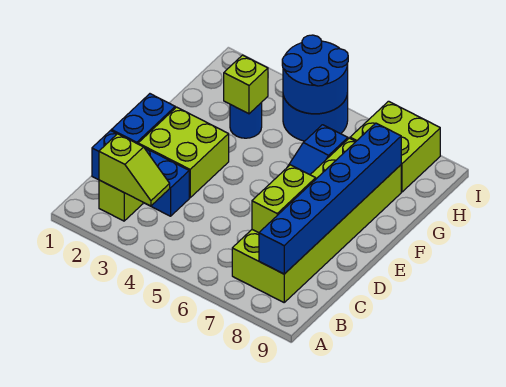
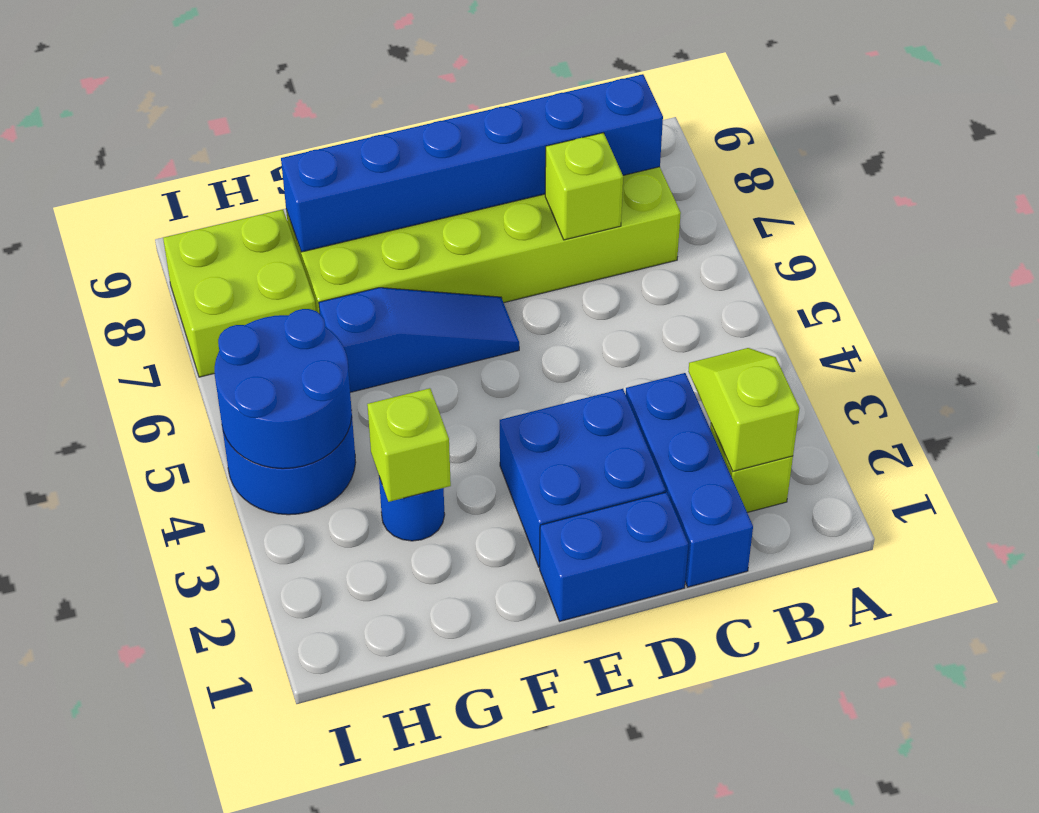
lime brick C7:D7 level 2 -> lime brick C7 level 2
lime brick D2:E3 level 1 -> blue brick D2:E3 level 1

